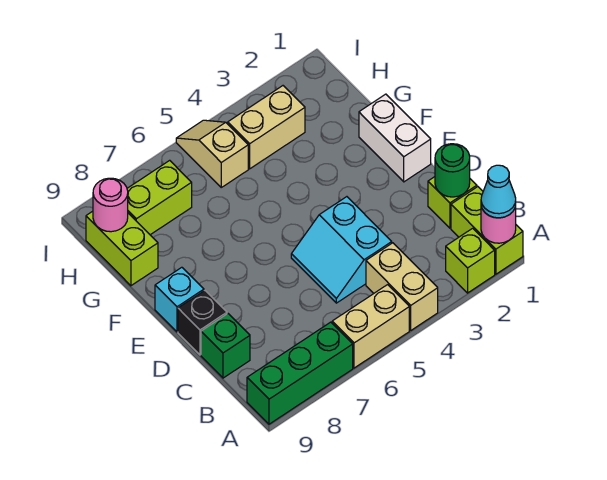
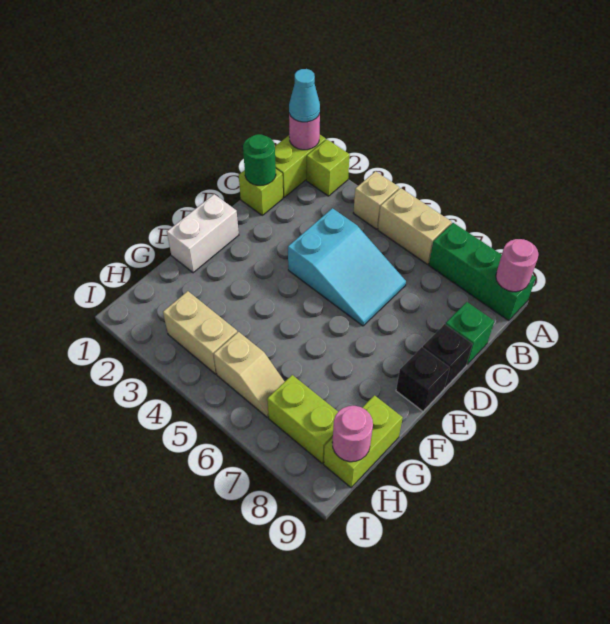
tan brick A4:B4 level 1 -> tan brick A4 level 1
none -> pink round brick A9 level 2
cyan slope C4:D5 level 1 top 4 -> cyan slope C4:D6 level 1 top 4
cyan brick E9 level 1 -> black brick E9 level 1
tan slope H5:I5 level 1 top H -> tan slope H5:H6 level 1 top 5

